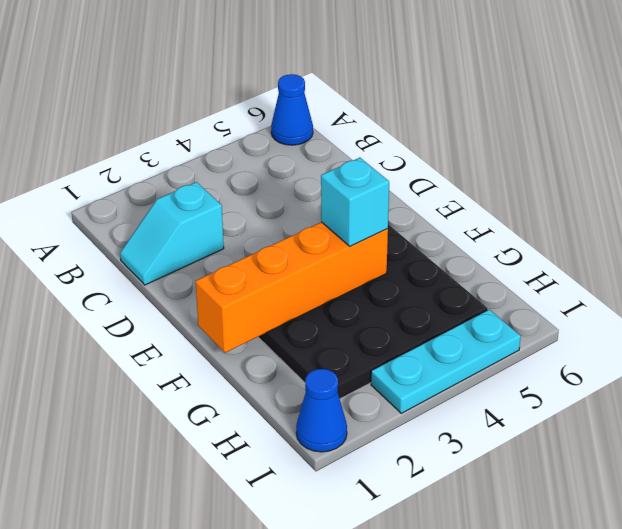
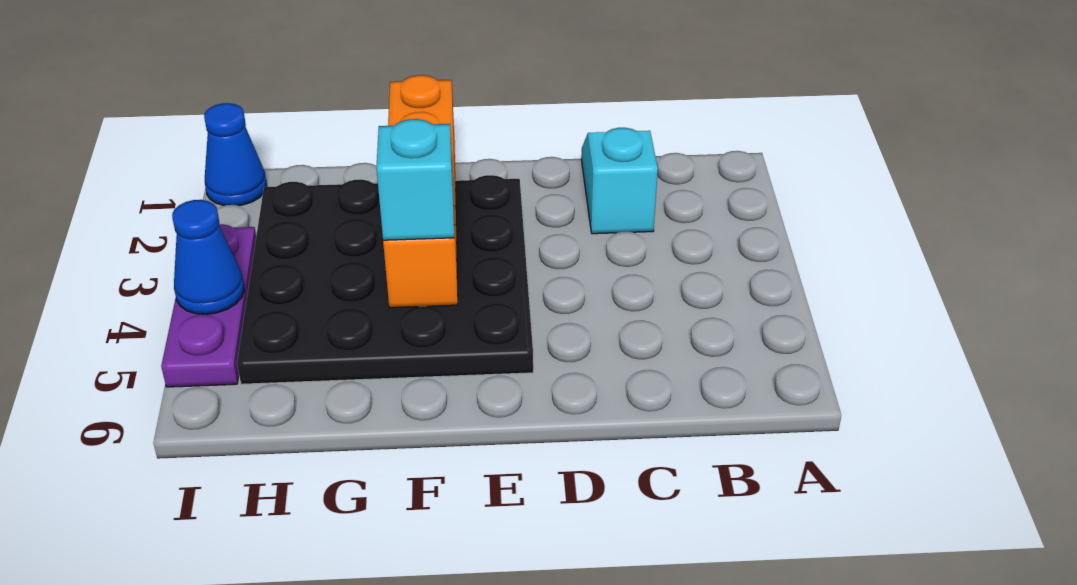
blue cone A6 level 1 -> blue cone I4 level 2
cyan plate I3:I5 level 1 -> purple plate I3:I5 level 1

